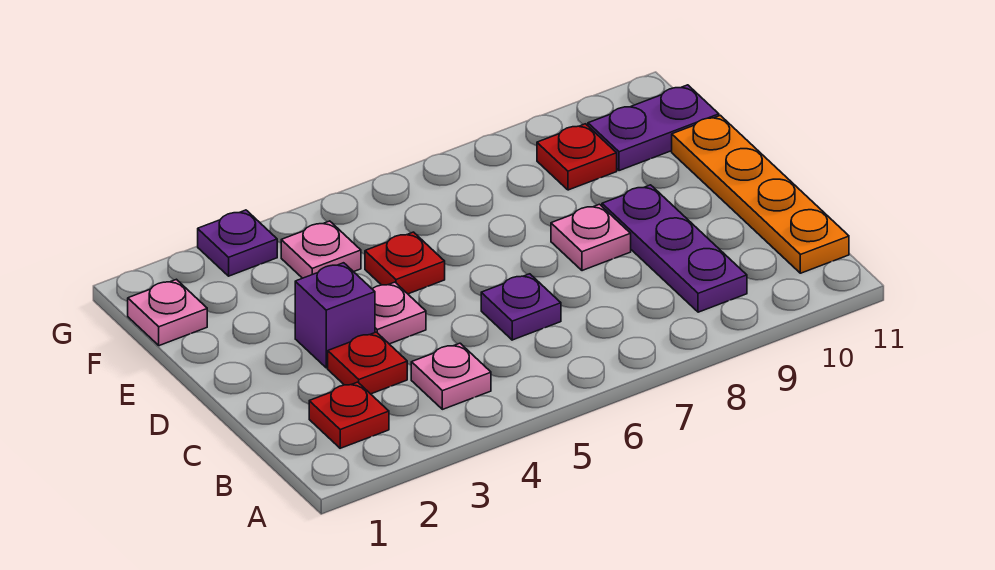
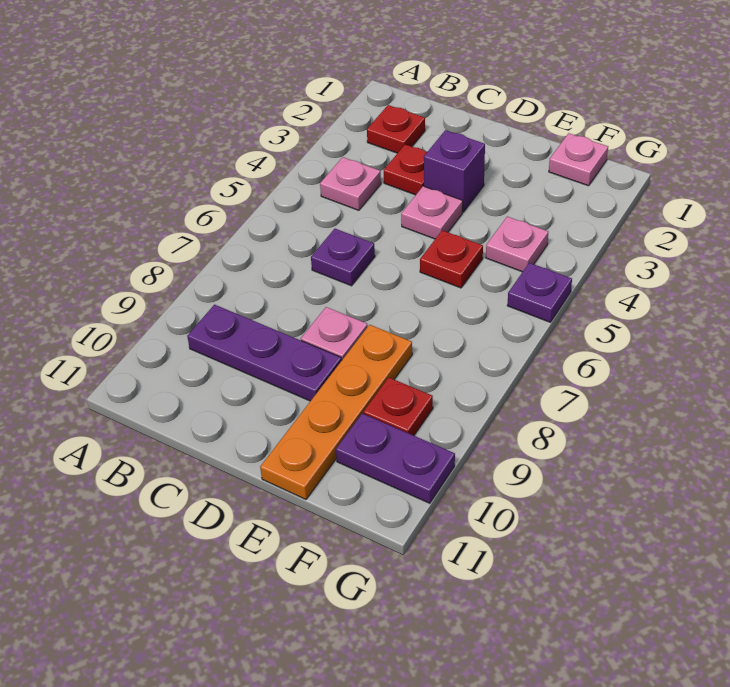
orange plate B11:E11 level 1 -> orange plate E8:E11 level 1
purple plate F10:F11 level 1 -> purple plate F10:G10 level 1
purple plate G3 level 1 -> purple plate G5 level 1

